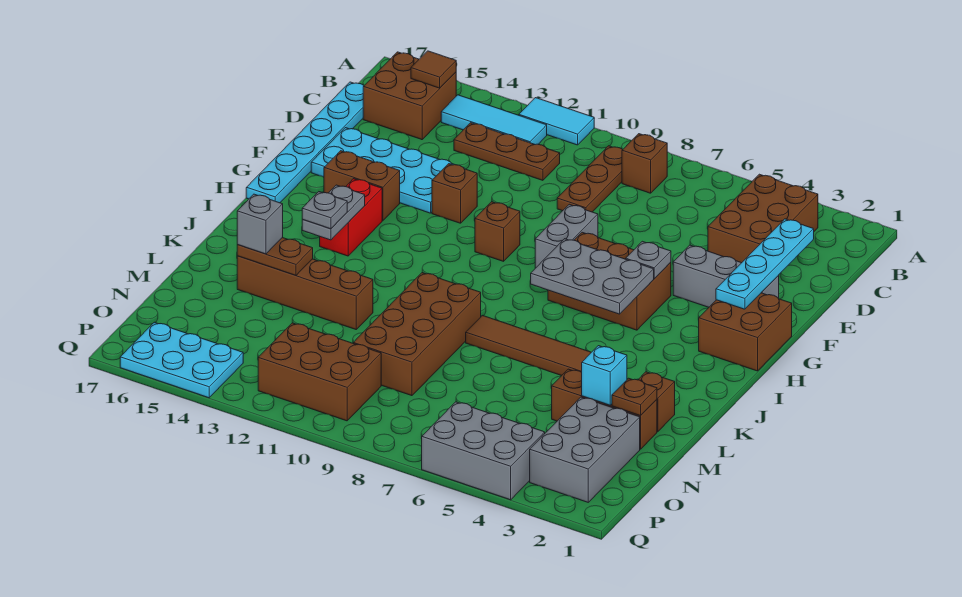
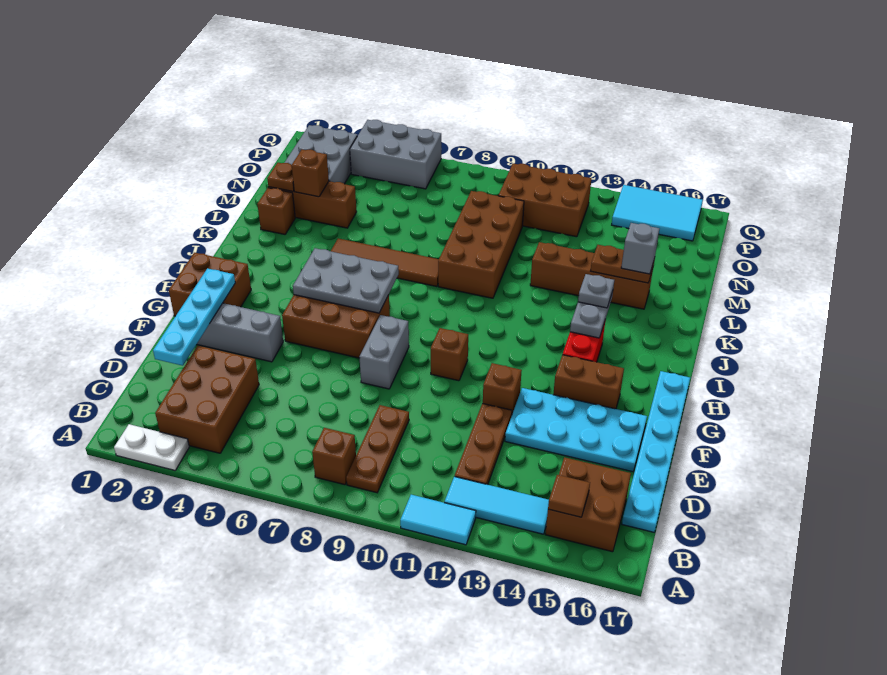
none -> white plate A2:A3 level 1
brown plate C11:C13 level 1 -> brown plate C12:E12 level 1
grey plate G5 level 2 -> none
cyan brick M3 level 2 -> brown brick M3 level 2
cyan plate P14:Q16 level 1 -> cyan tile P14:Q16 level 1

